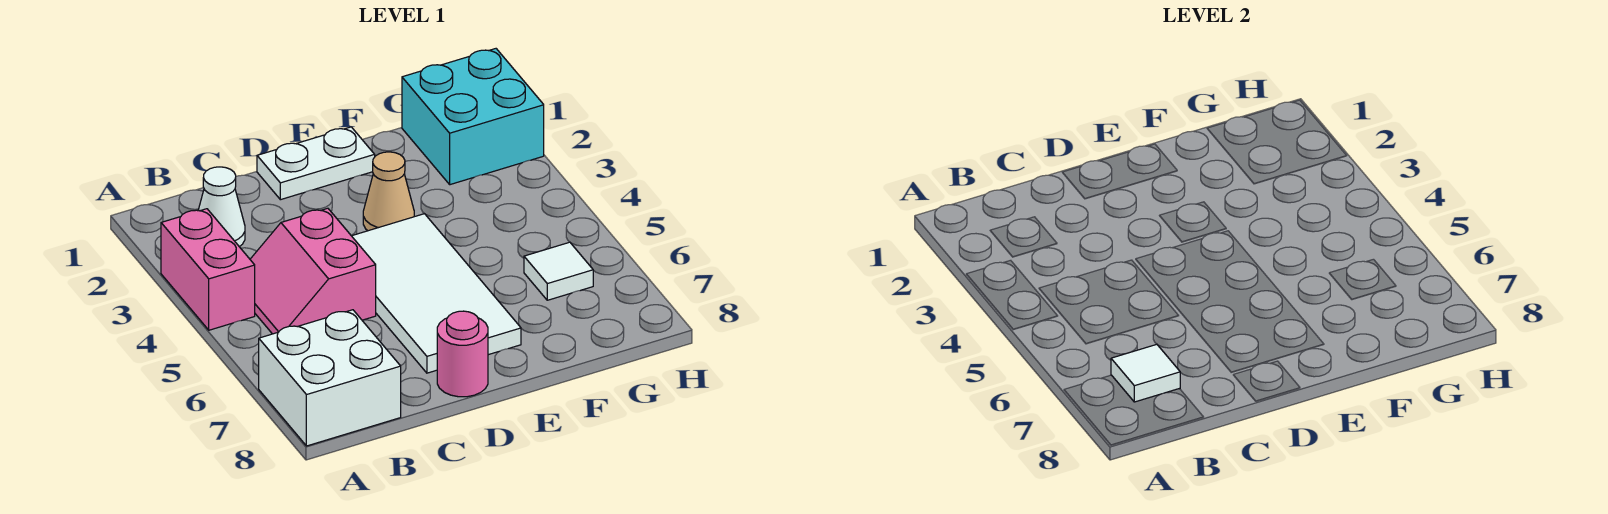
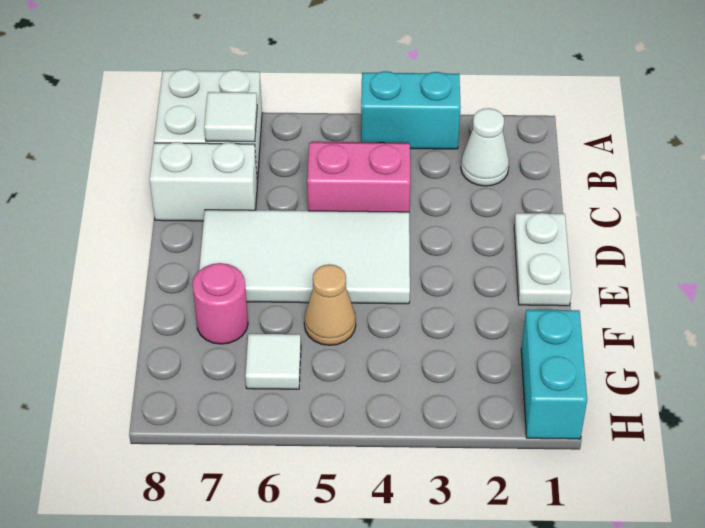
pink brick A3:A4 level 1 -> cyan brick A3:A4 level 1
none -> white brick C7:C8 level 1
pink round brick D8 level 1 -> pink round brick F7 level 1
tan cone E3 level 1 -> tan cone F5 level 1
cyan brick G1:H2 level 1 -> cyan brick G1:H1 level 1

